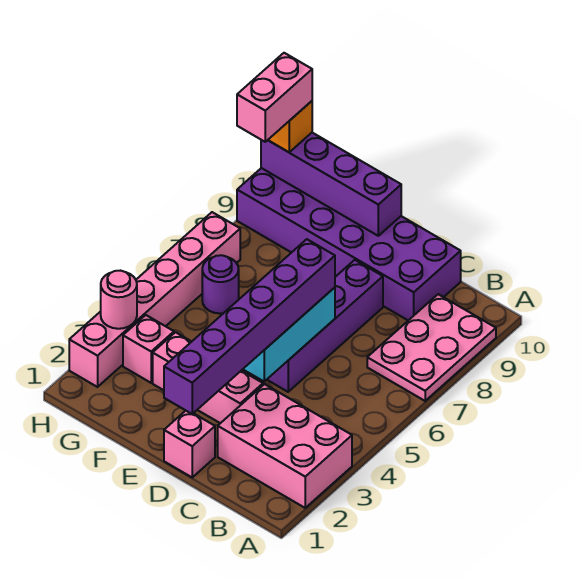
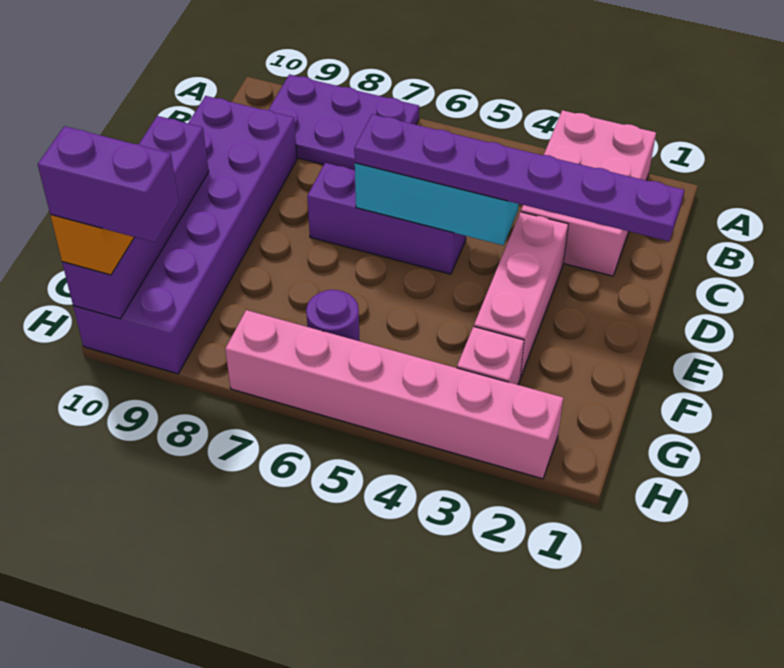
pink plate A7:B9 level 1 -> purple plate A7:B9 level 1
pink brick D1 level 1 -> none
purple brick D1:D6 level 3 -> purple plate D1:D6 level 3
purple brick D5:D8 level 1 -> purple brick D5:D7 level 1
pink round brick H3 level 2 -> none
pink brick H9:H10 level 4 -> purple brick H9:H10 level 4

